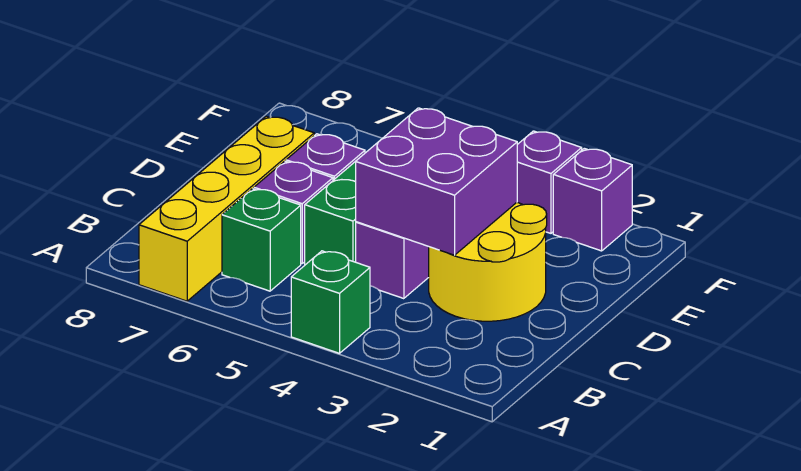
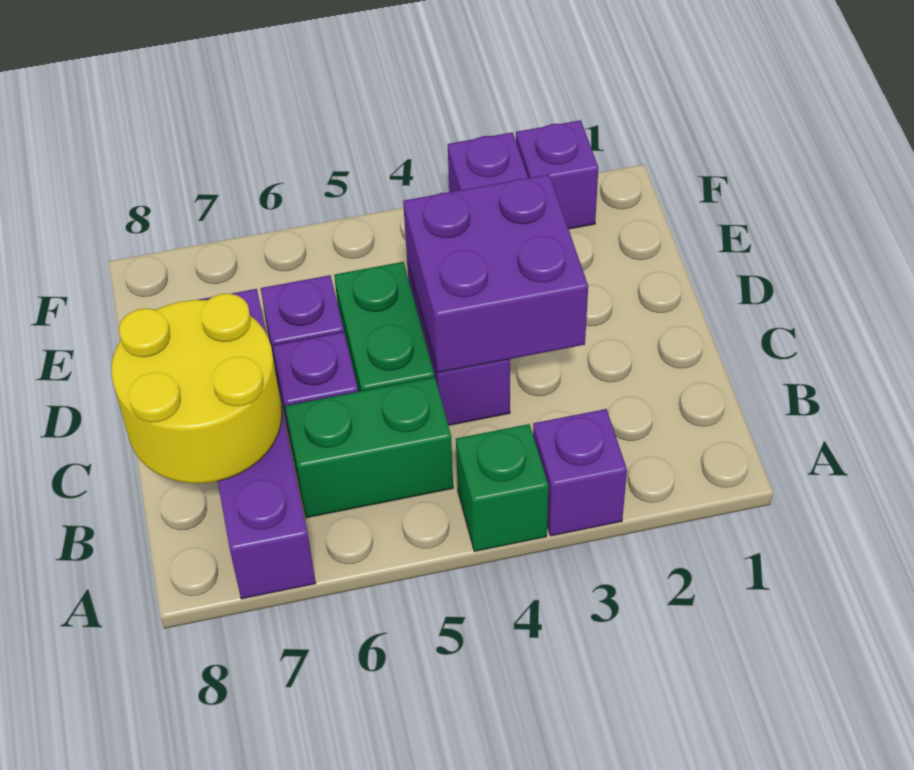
none -> purple brick A3 level 1
yellow brick A7:D7 level 1 -> purple brick A7:D7 level 1
green brick B6 level 1 -> green brick B5:B6 level 1
yellow round brick C2:D3 level 1 -> yellow round brick B7:C8 level 2

